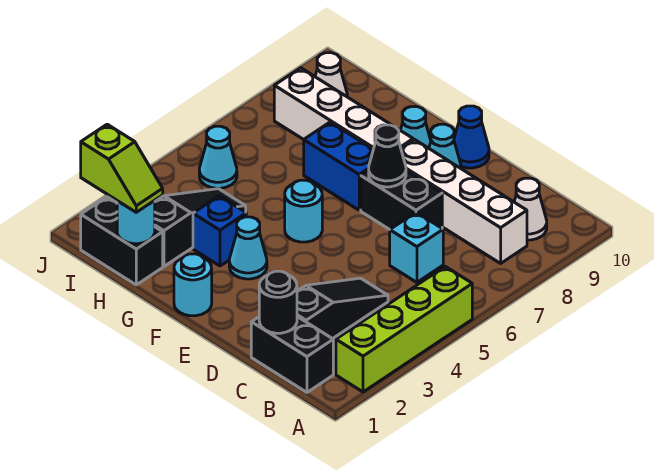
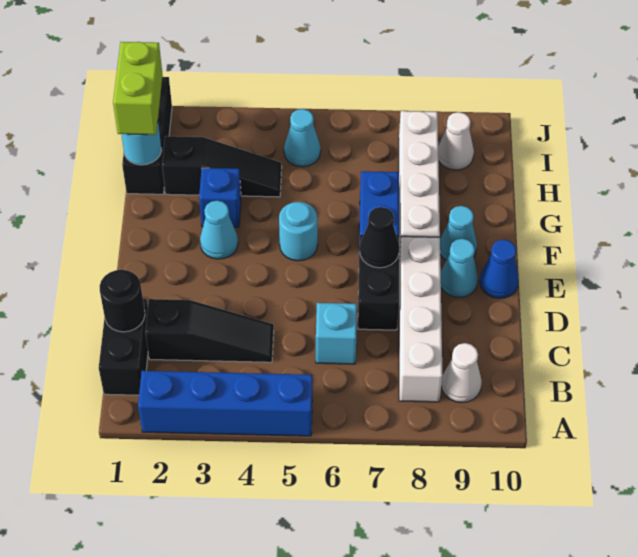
lime brick A2:A5 level 1 -> blue brick A2:A5 level 1
cyan round brick F1 level 1 -> none
black brick H1:I1 level 1 -> black brick H1:J1 level 1
lime slope H1:I1 level 3 top I -> lime brick H1:I1 level 3

